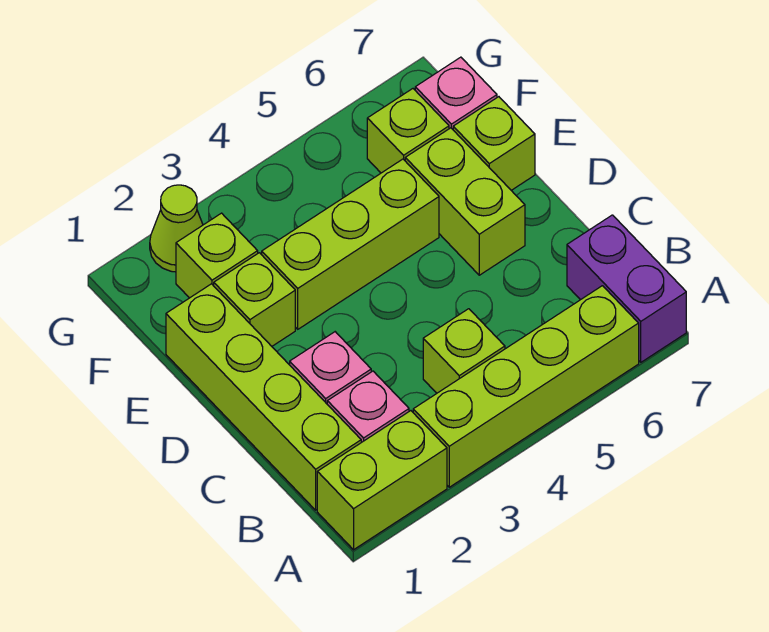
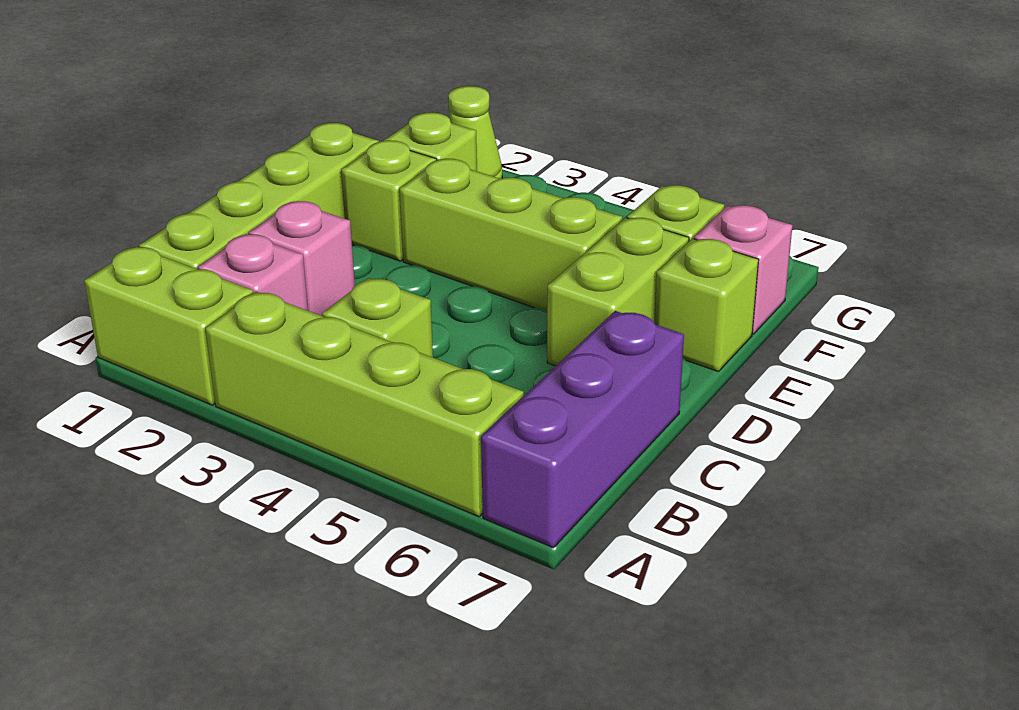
purple brick A7:B7 level 1 -> purple brick A7:C7 level 1

